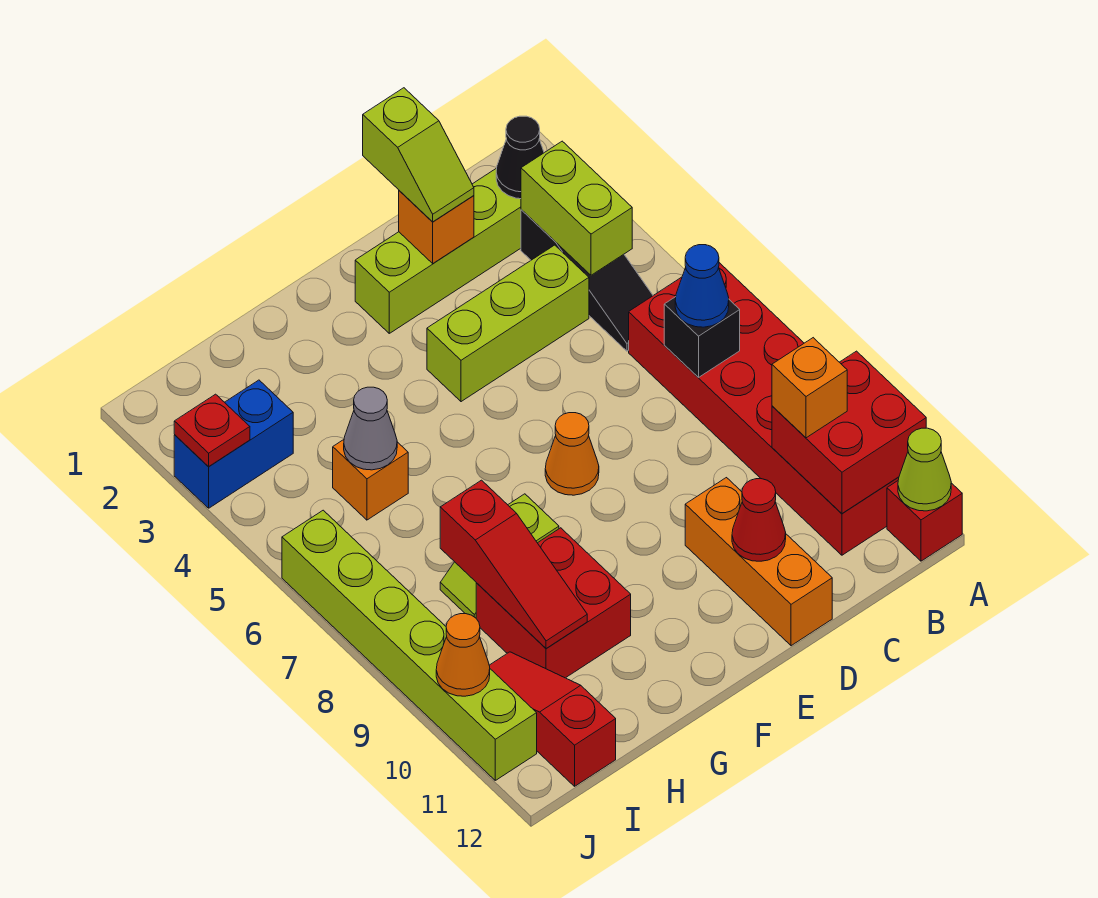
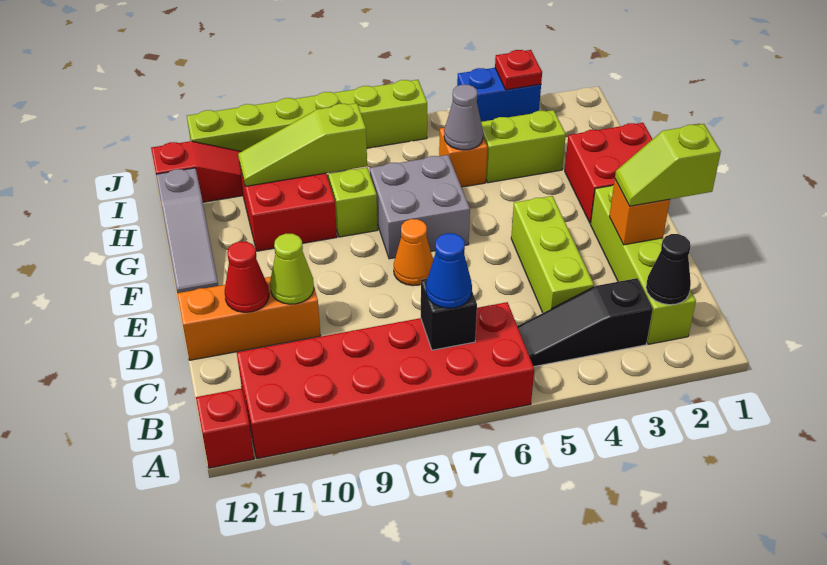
red brick A10:B11 level 2 -> red brick F1:G2 level 1
lime cone A12 level 2 -> lime cone D10 level 2
lime brick B3:B4 level 2 -> lime brick H3:H4 level 1
orange brick B10 level 3 -> none
none -> grey brick F6:G7 level 1
none -> grey slope F12:H12 level 1 top H
red slope H8:H10 level 2 top 8 -> lime slope H8:H10 level 2 top 8
blue brick I3:J3 level 1 -> blue brick J3:J4 level 1
orange cone J10 level 2 -> none

